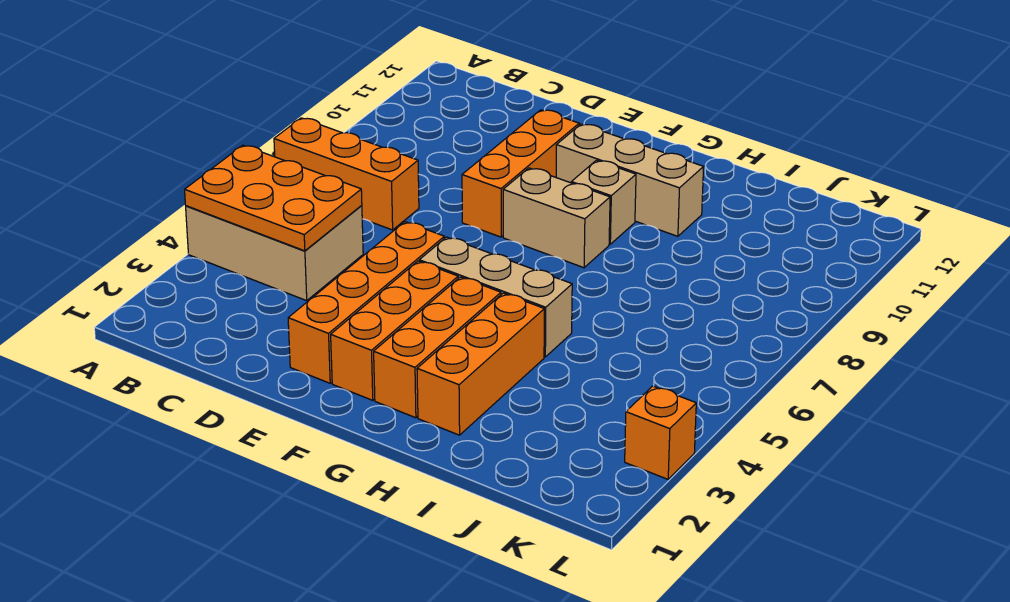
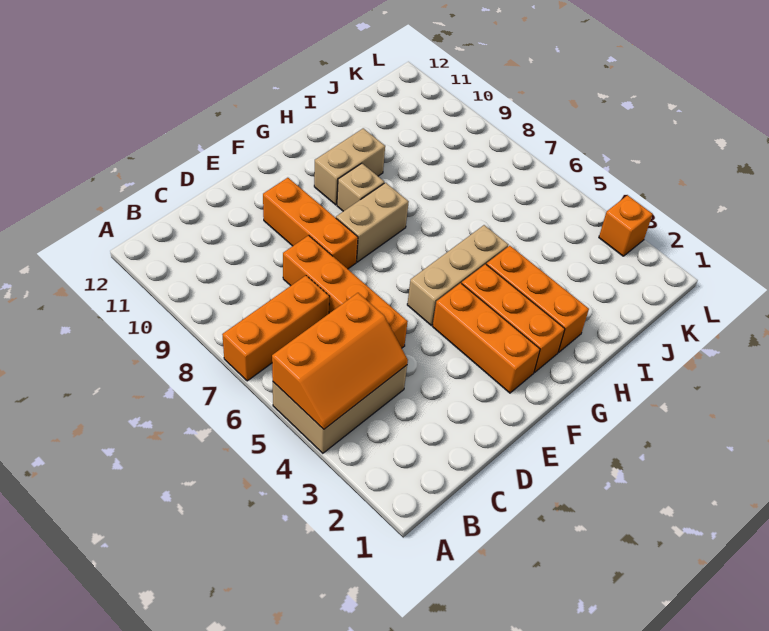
orange plate A4:C5 level 2 -> orange slope A4:C5 level 2 top 5
orange brick E2:E5 level 1 -> orange brick D5:D8 level 1
tan brick F10:H10 level 1 -> tan brick G10:H10 level 1

